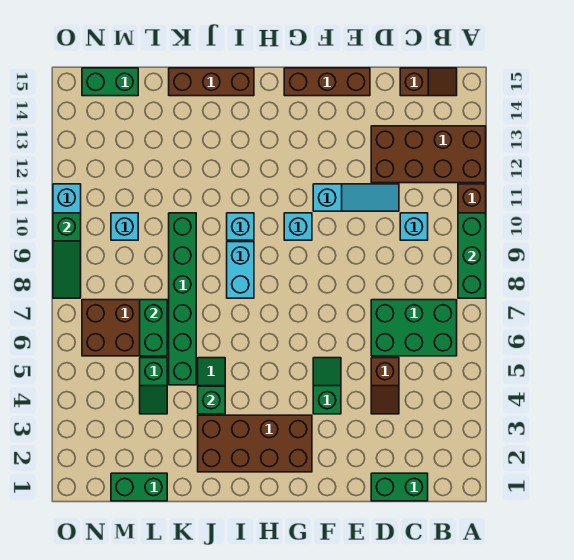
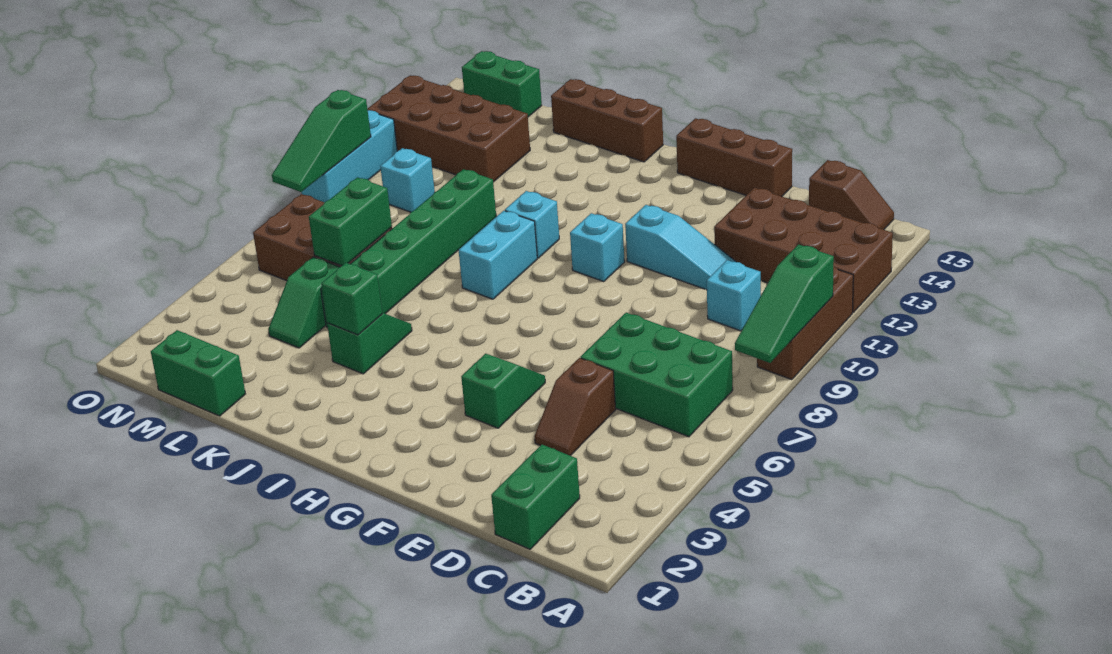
green brick A8:A10 level 2 -> green slope A8:A10 level 2 top 10
green brick C1:D1 level 1 -> green brick C1:C2 level 1
brown brick G2:J3 level 1 -> brown brick L12:O13 level 1

